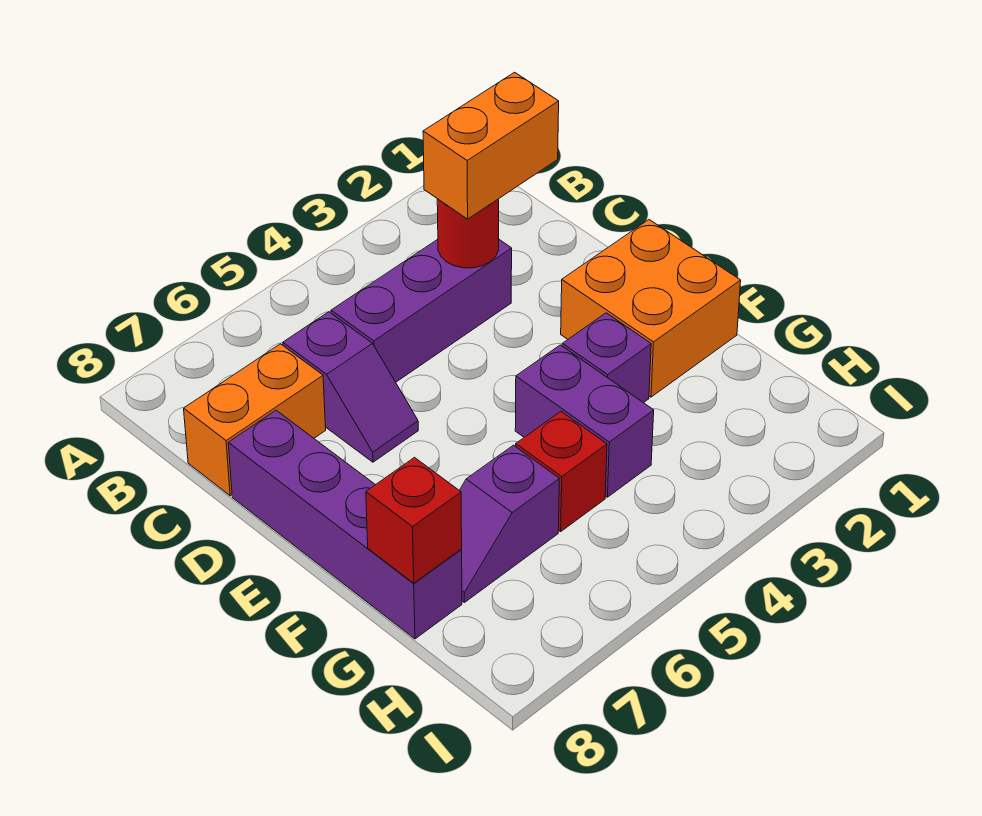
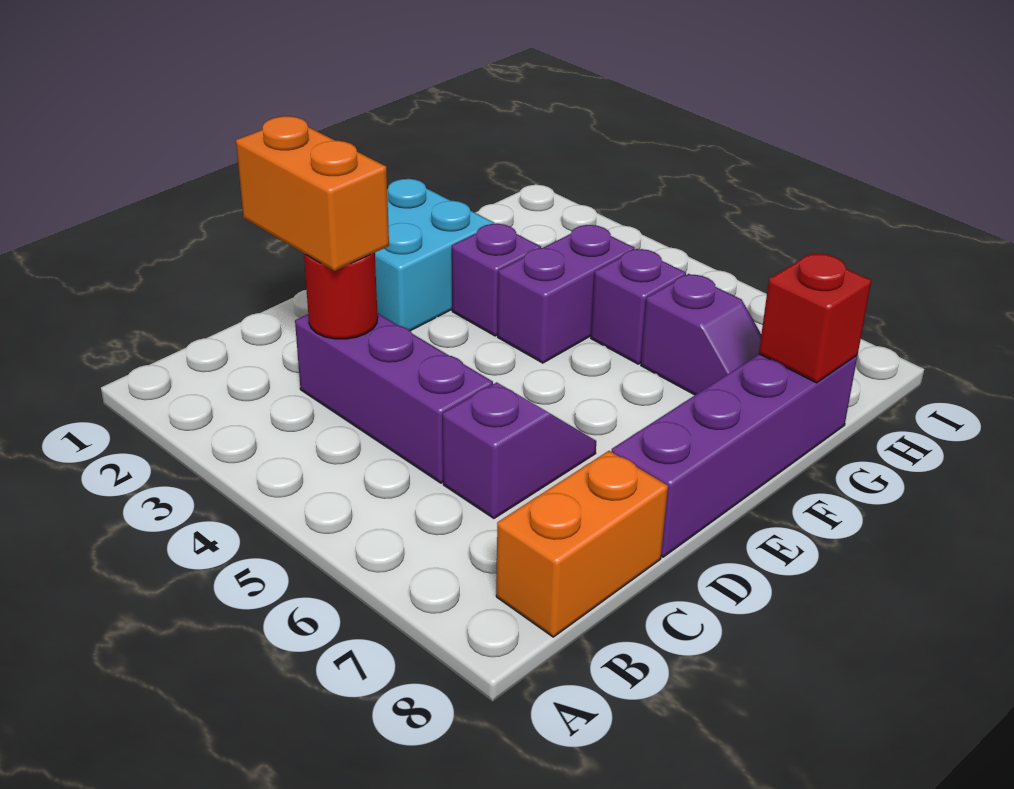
orange brick C7:C8 level 1 -> orange brick B8:C8 level 1
orange brick E1:F2 level 1 -> cyan brick E1:F2 level 1
red brick G5 level 1 -> purple brick G5 level 1

